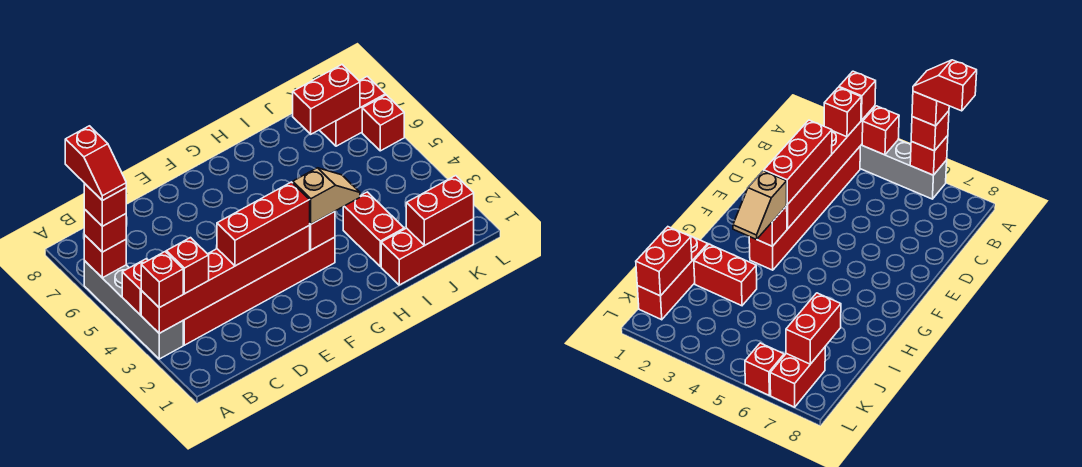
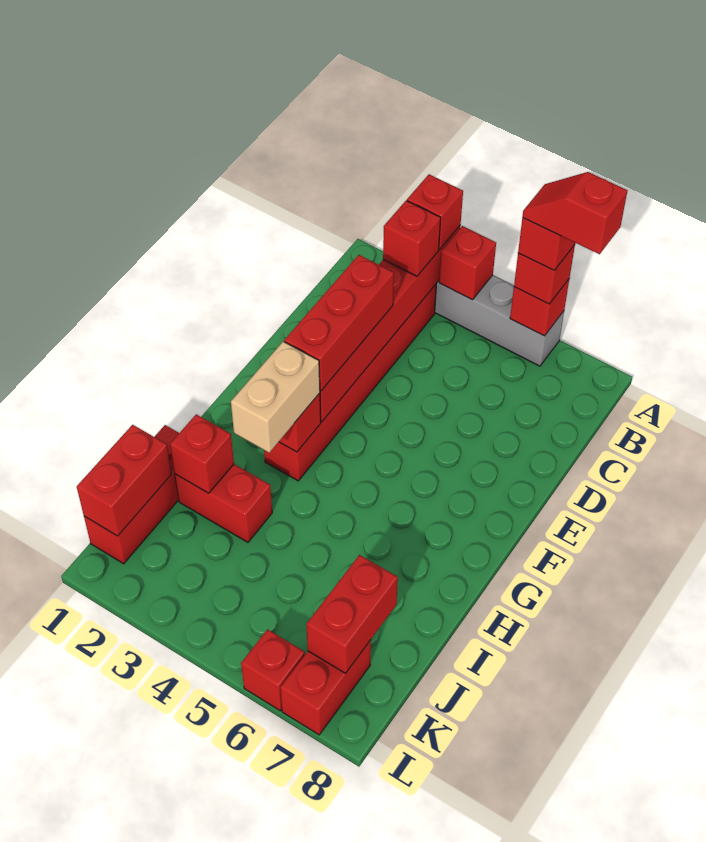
tan slope G3:H3 level 3 top G -> tan brick G3:H3 level 3
none -> red brick I2 level 2

